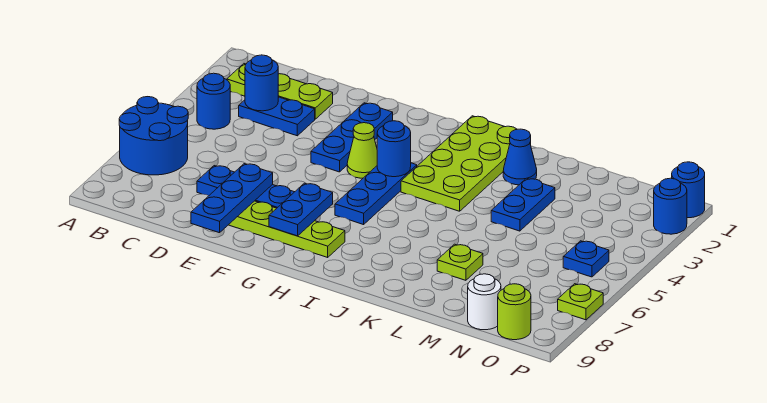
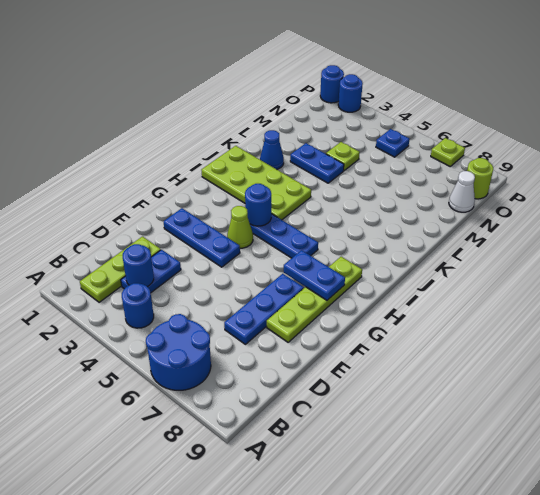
blue plate E7:E9 level 2 -> none
lime plate L7 level 1 -> lime plate M4 level 1
white round brick N9 level 1 -> white cone N9 level 1

